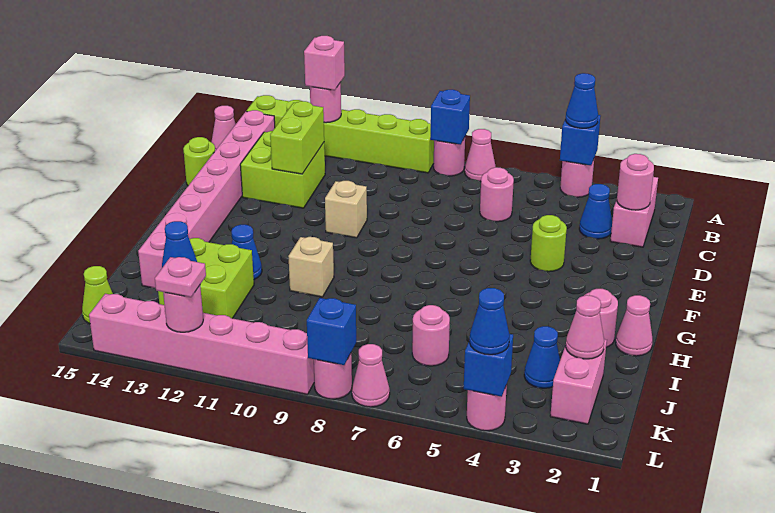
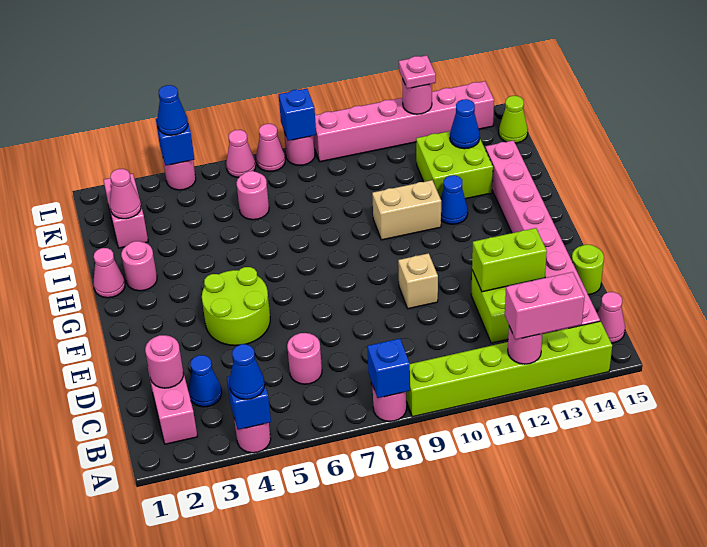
pink cone A7 level 1 -> pink cone L6 level 1
pink brick A12 level 3 -> pink brick A12:A13 level 3
lime brick C12:D12 level 2 -> lime brick D12:D13 level 2
lime round brick E4 level 1 -> lime round brick E4:F5 level 1
tan brick H10 level 1 -> tan brick H10:H11 level 1
blue cone J3 level 1 -> none

